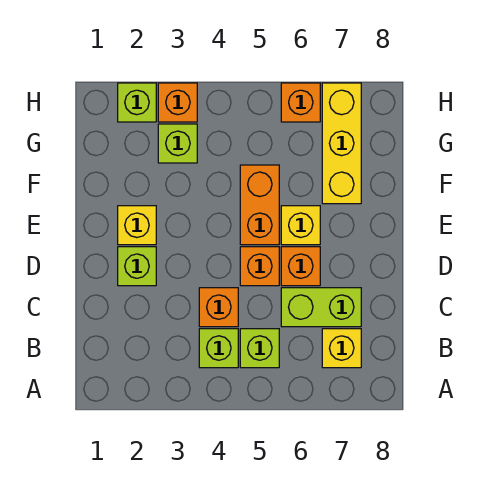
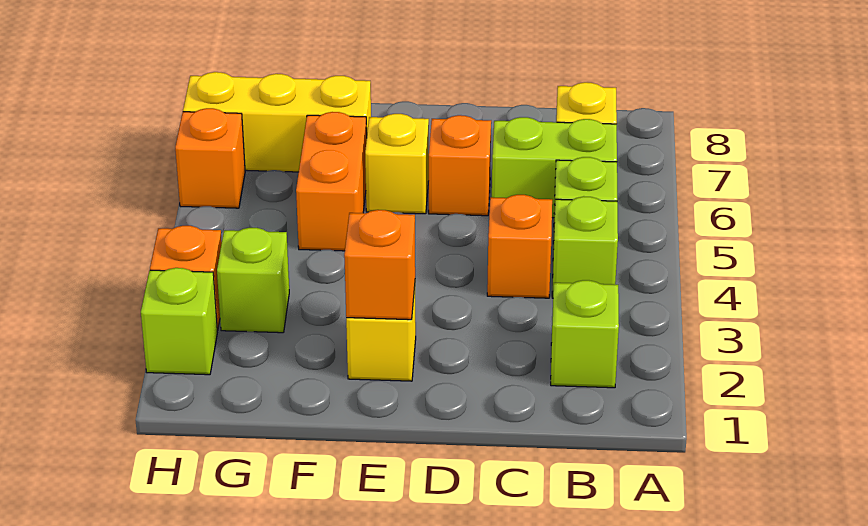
lime brick C6:C7 level 1 -> lime brick B6:C6 level 1
lime brick D2 level 1 -> lime brick B2 level 1
orange brick D5 level 1 -> orange brick E2 level 2
orange brick E5:F5 level 1 -> orange brick F5:F6 level 1

